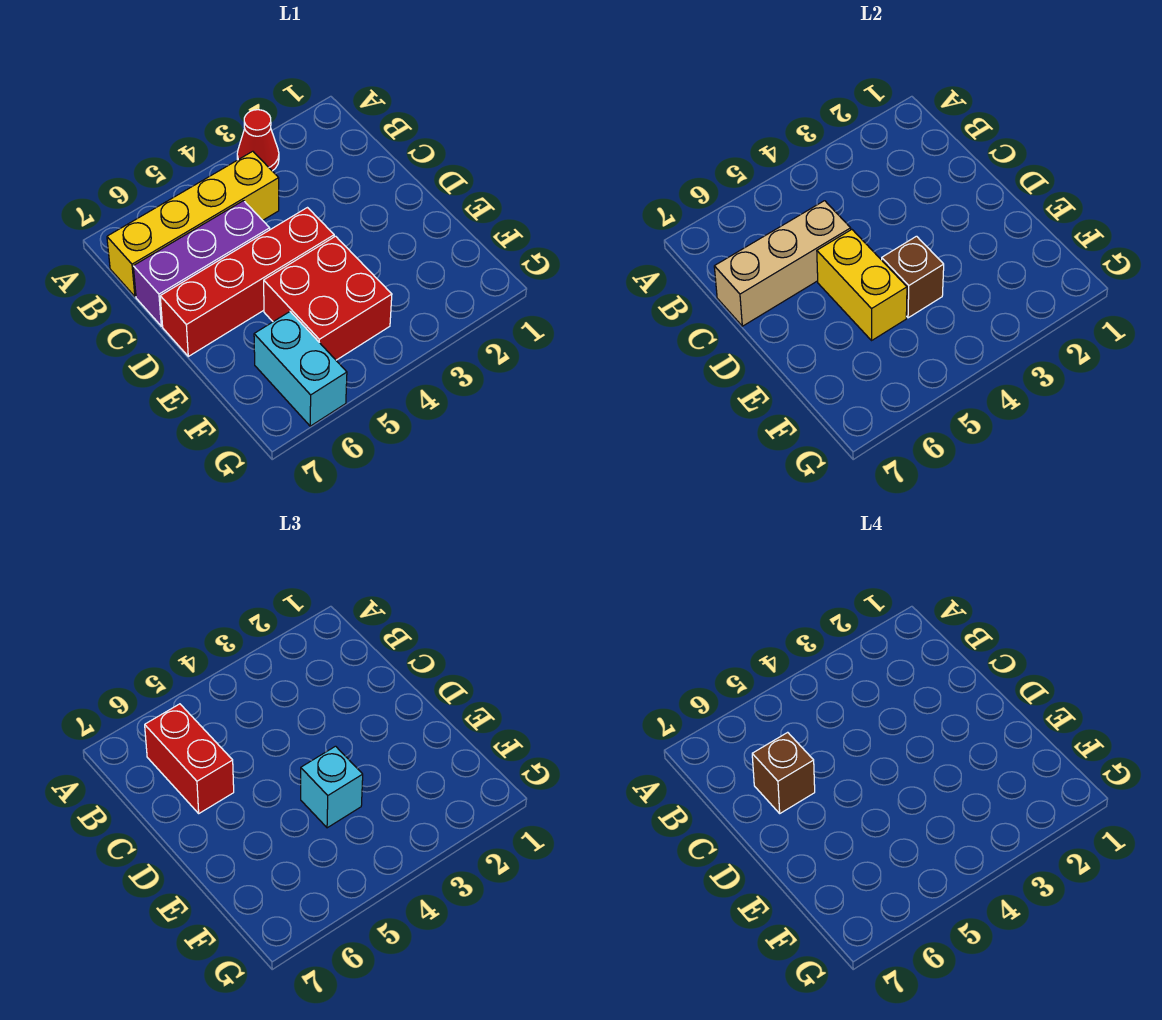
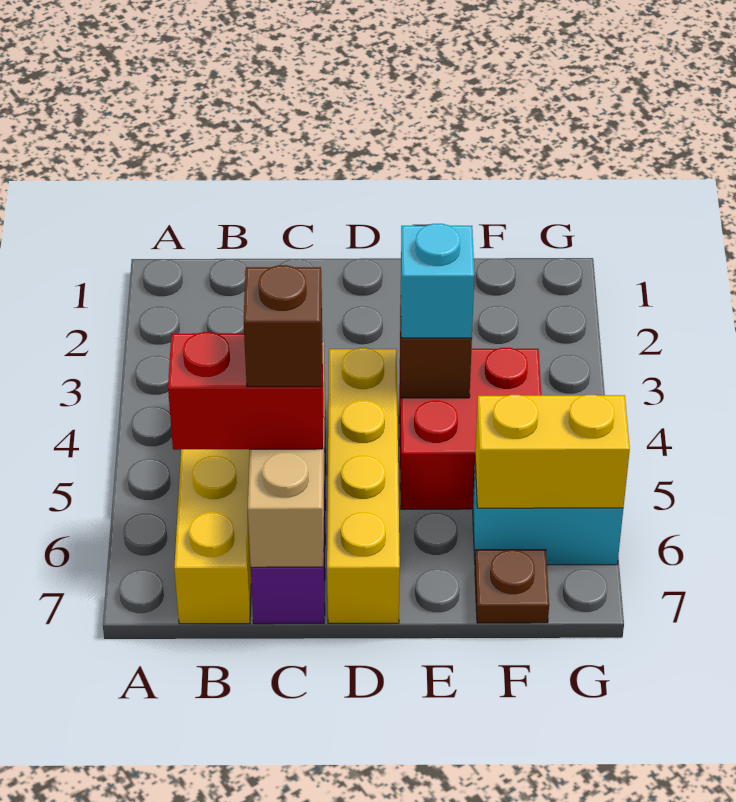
red cone A3 level 1 -> none
red brick D4:D7 level 1 -> yellow brick D4:D7 level 1
yellow brick D5:E5 level 2 -> yellow brick F6:G6 level 2
none -> brown plate F7 level 1

